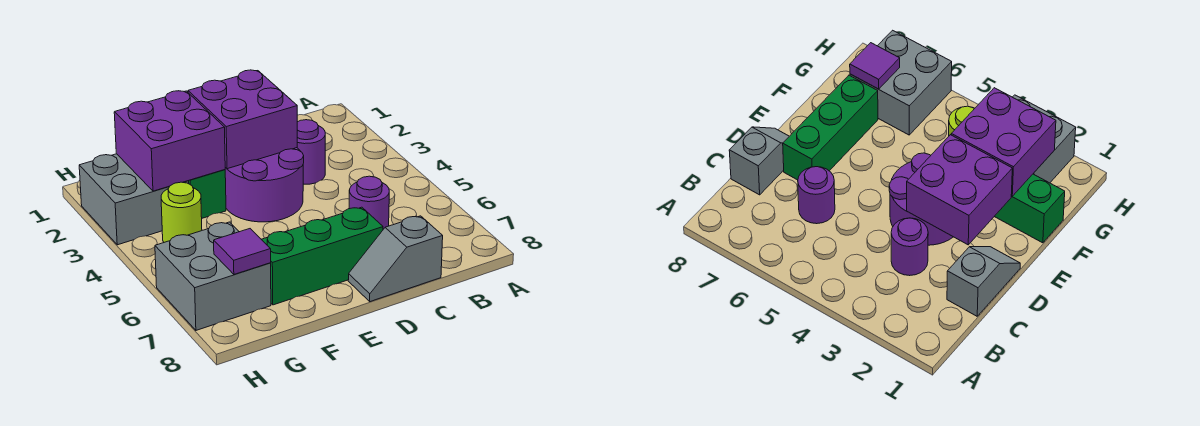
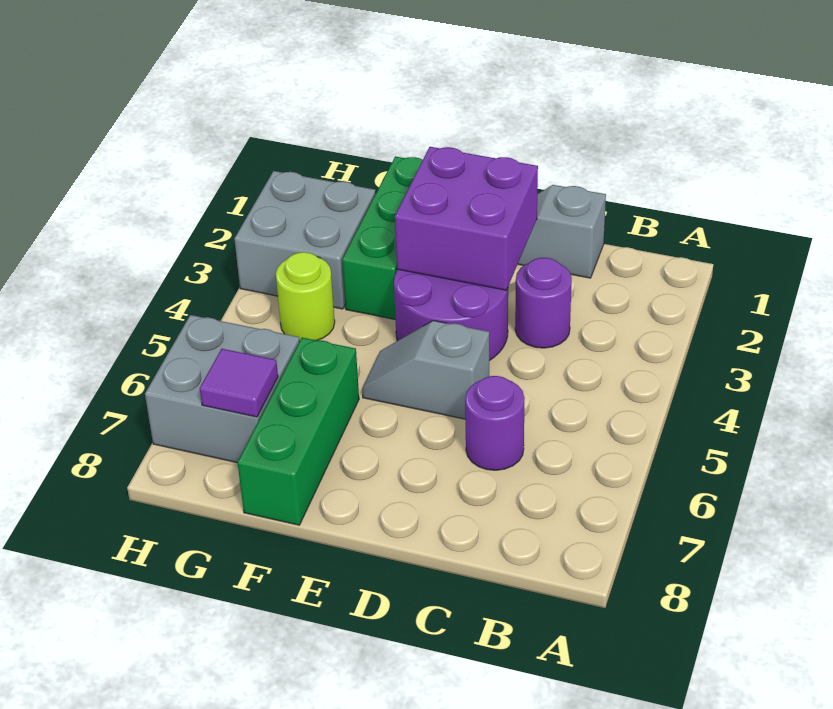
grey slope C8:D8 level 1 top C -> grey slope D5:E5 level 1 top D
green brick D7:F7 level 1 -> green brick F6:F8 level 1
purple brick F2:G3 level 2 -> none

